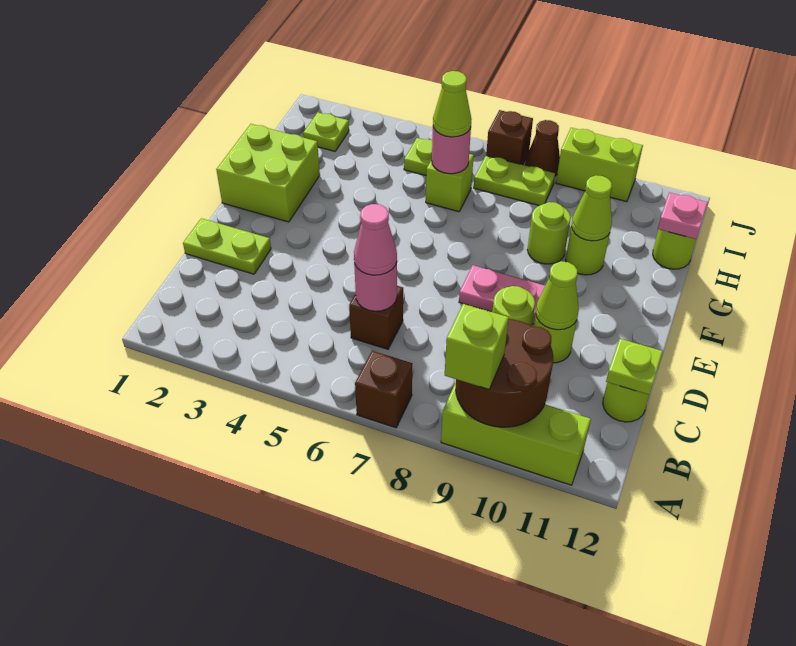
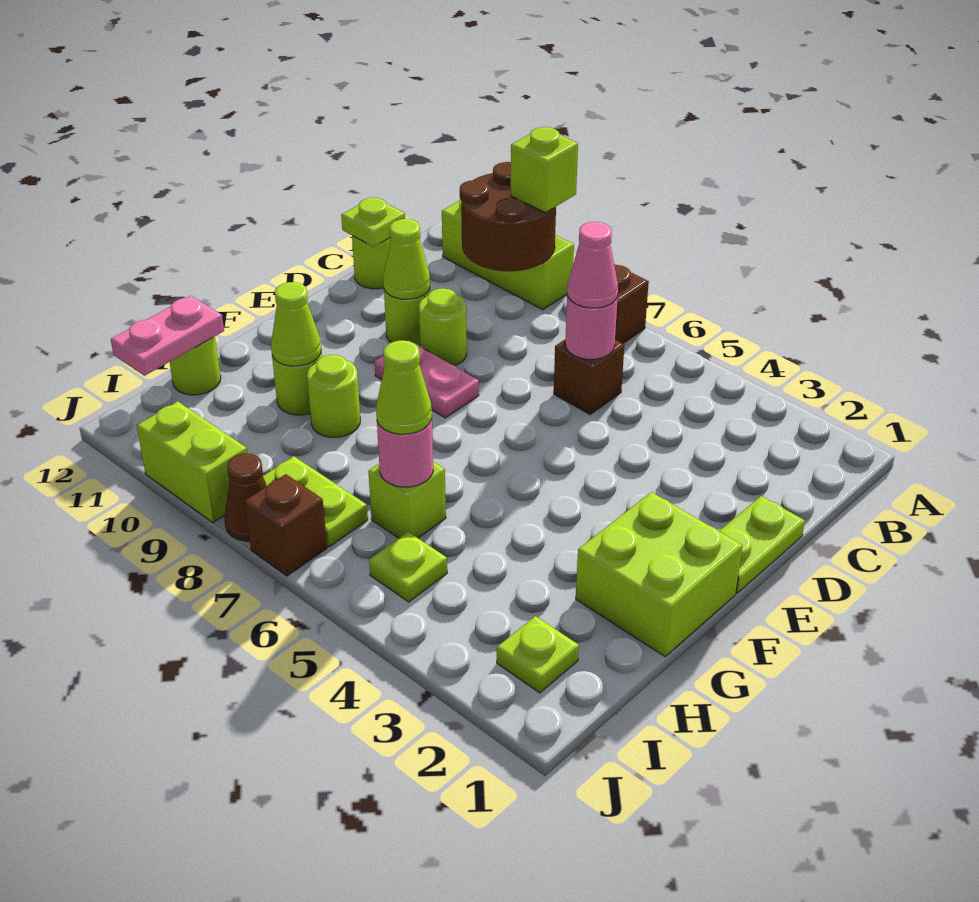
lime plate D1:D2 level 1 -> lime plate D1:E1 level 1
pink plate H12 level 2 -> pink plate H12:I12 level 2

